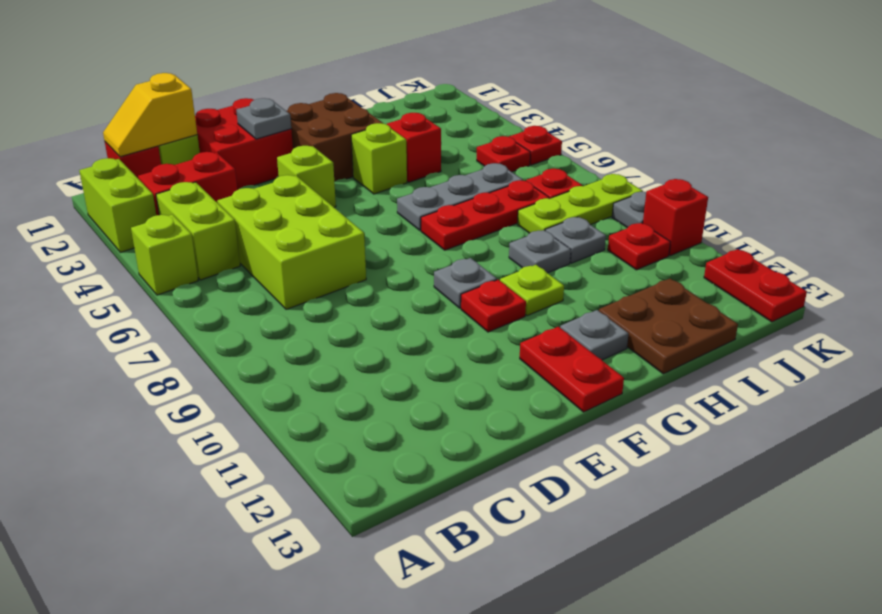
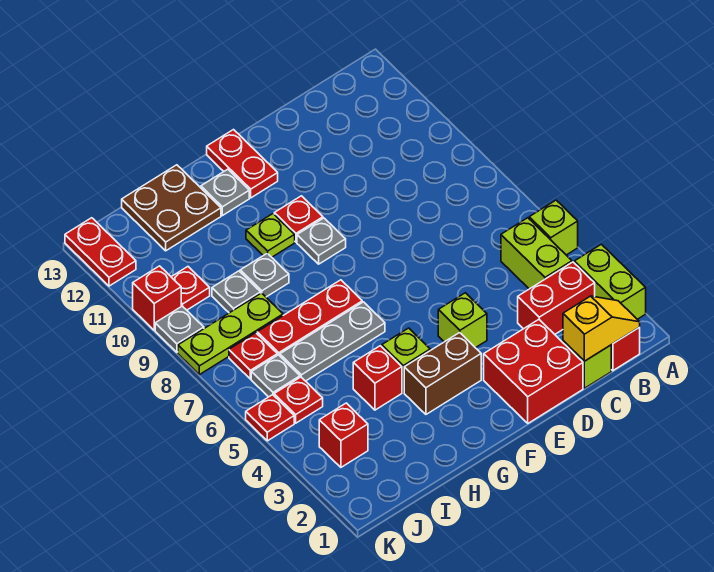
lime brick C5:D7 level 1 -> none
grey plate E2 level 2 -> grey plate J6 level 1
brown brick F2:G3 level 1 -> brown brick F3:G3 level 1
none -> red brick J3 level 1

